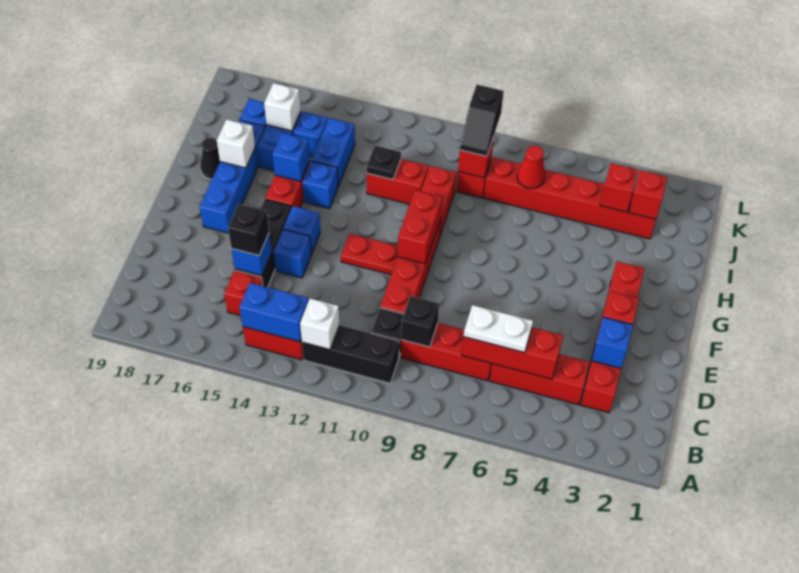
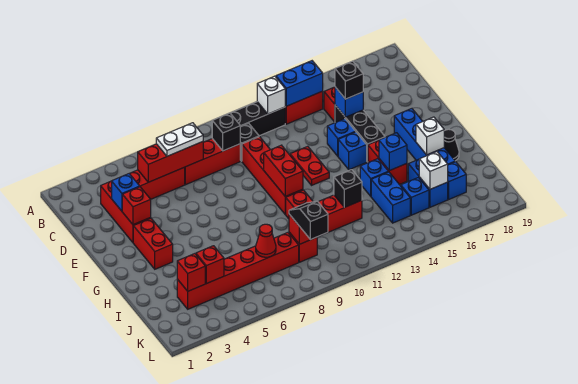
red plate F11:F12 level 1 -> red plate E12:F12 level 1
black plate I12 level 2 -> black brick I12 level 2

